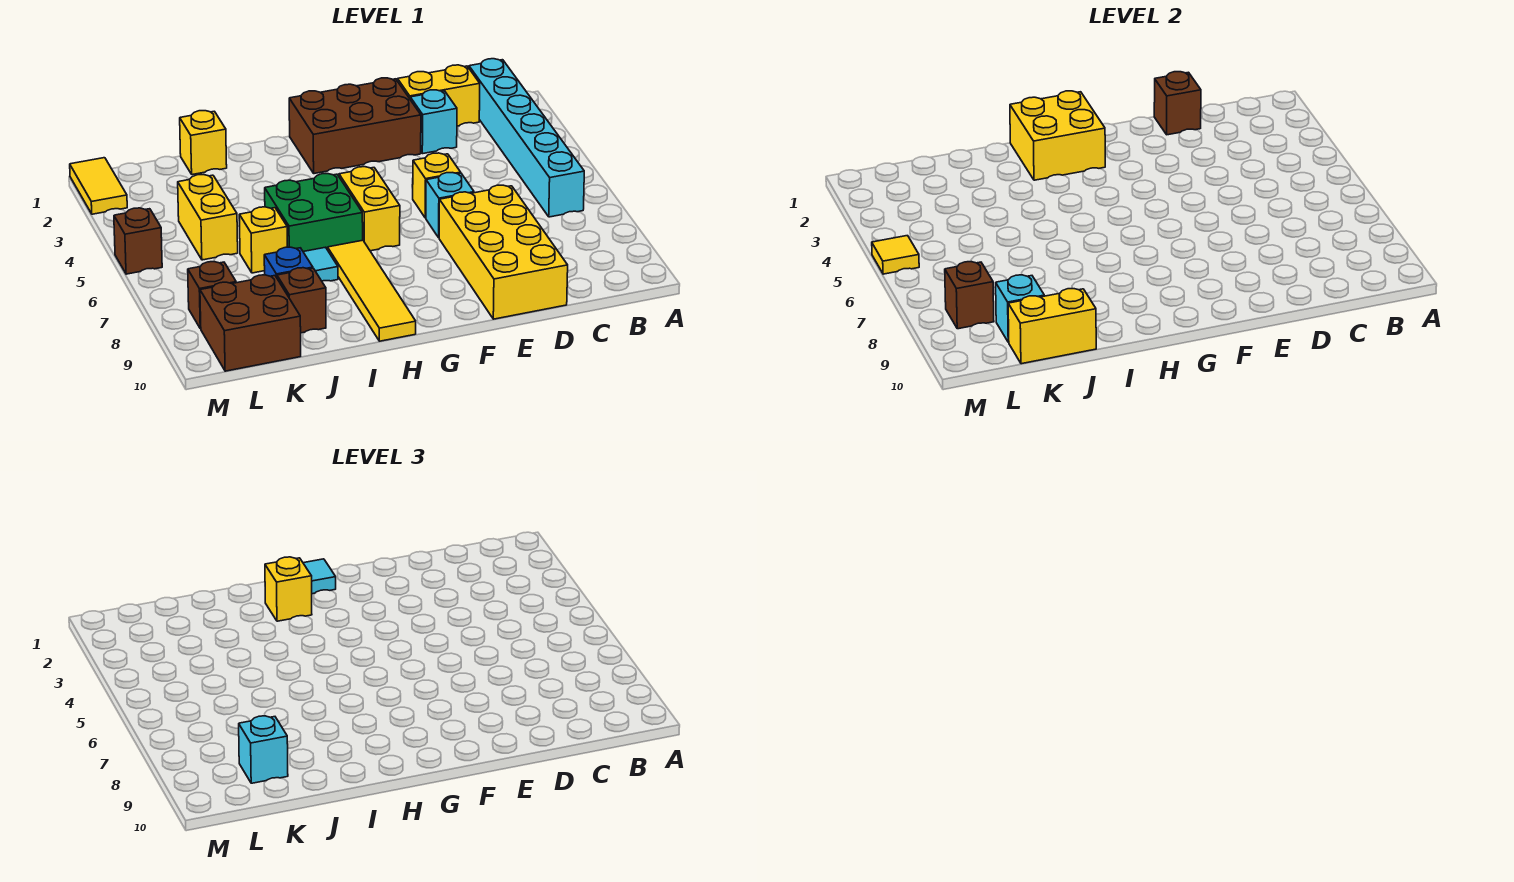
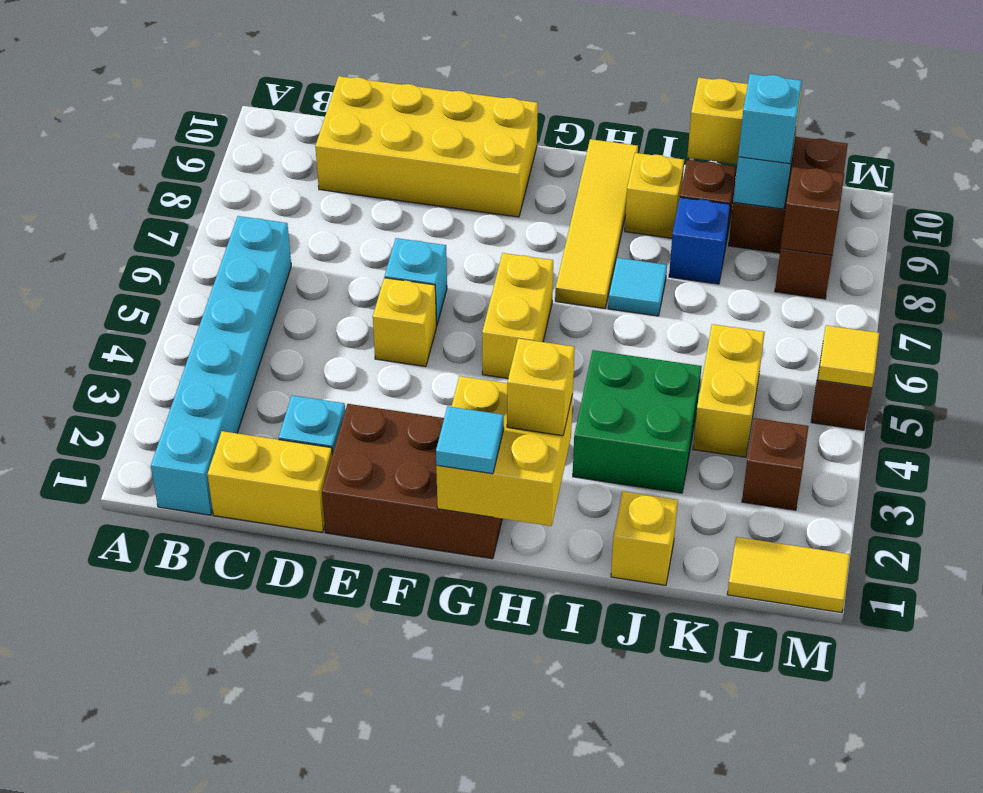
brown brick D1 level 2 -> brown brick L3 level 1
yellow brick D7:E10 level 1 -> yellow brick C9:F10 level 1
green brick H5:I6 level 1 -> green brick I3:J4 level 1
yellow brick J6 level 1 -> yellow brick I9 level 1
yellow tile M1:M2 level 1 -> yellow tile L1:M1 level 1

